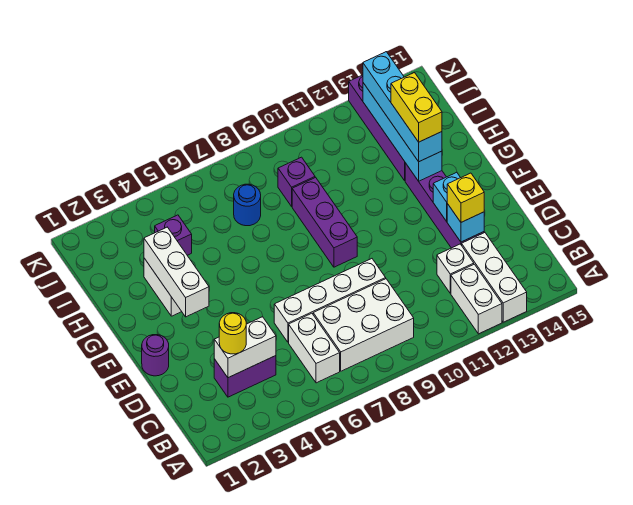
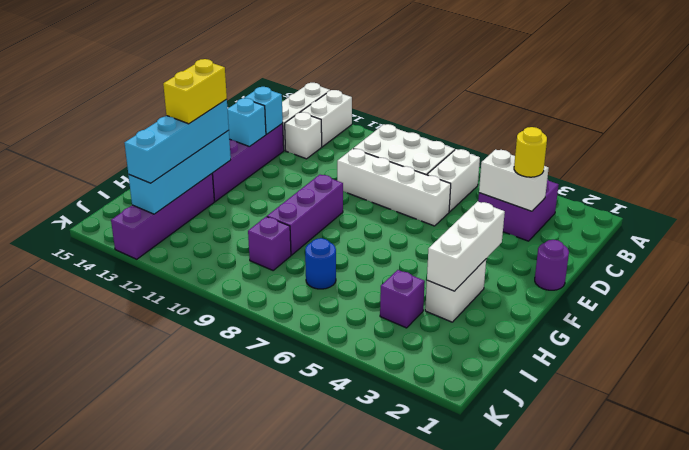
purple brick C3:C4 level 1 -> purple brick B3:C4 level 1
yellow brick D13 level 3 -> none

